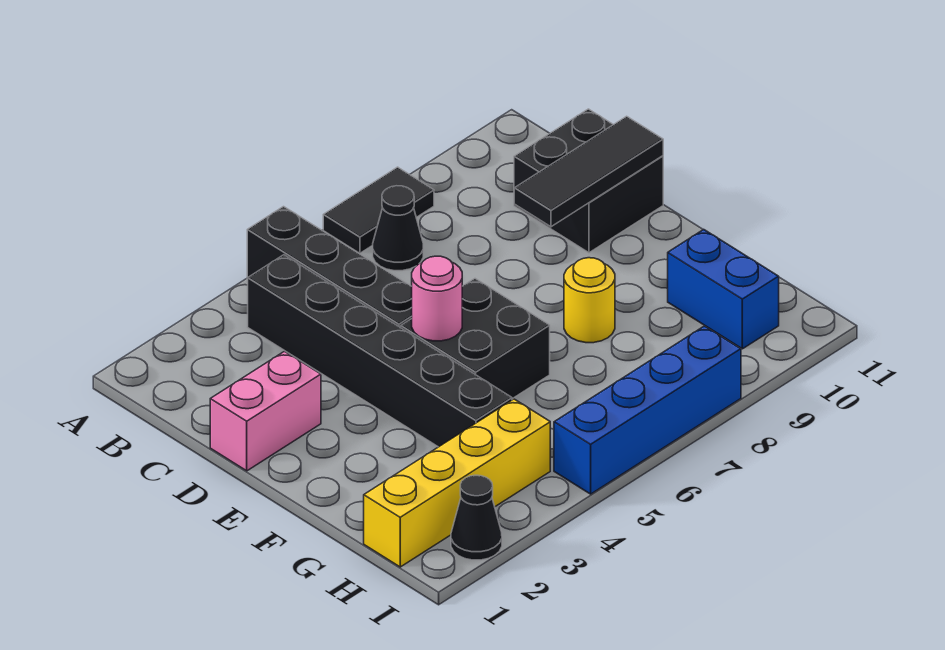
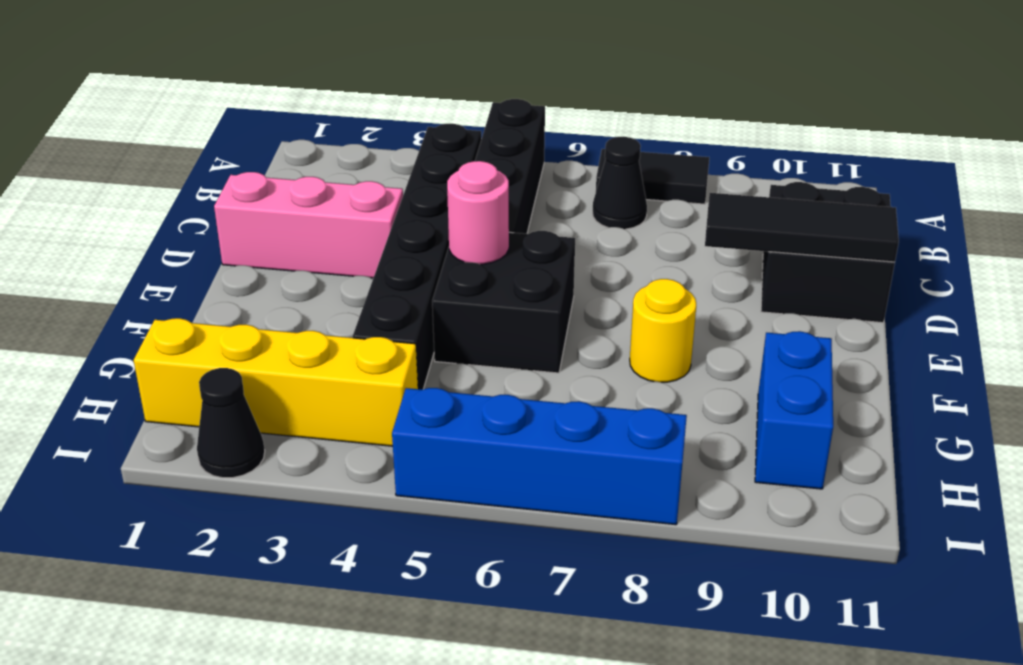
pink brick D1:D2 level 1 -> pink brick D1:D3 level 1

